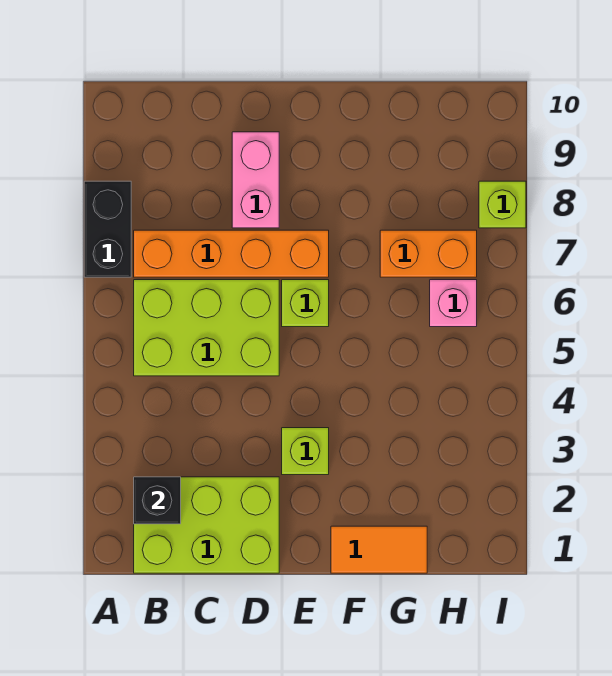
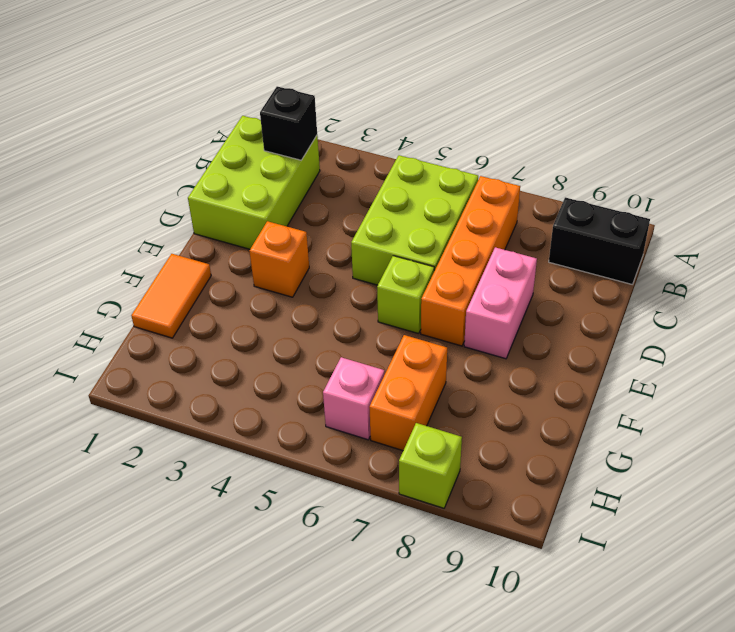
black brick A7:A8 level 1 -> black brick B9:B10 level 1
pink brick D8:D9 level 1 -> pink brick D8:E8 level 1
lime brick E3 level 1 -> orange brick E3 level 1

